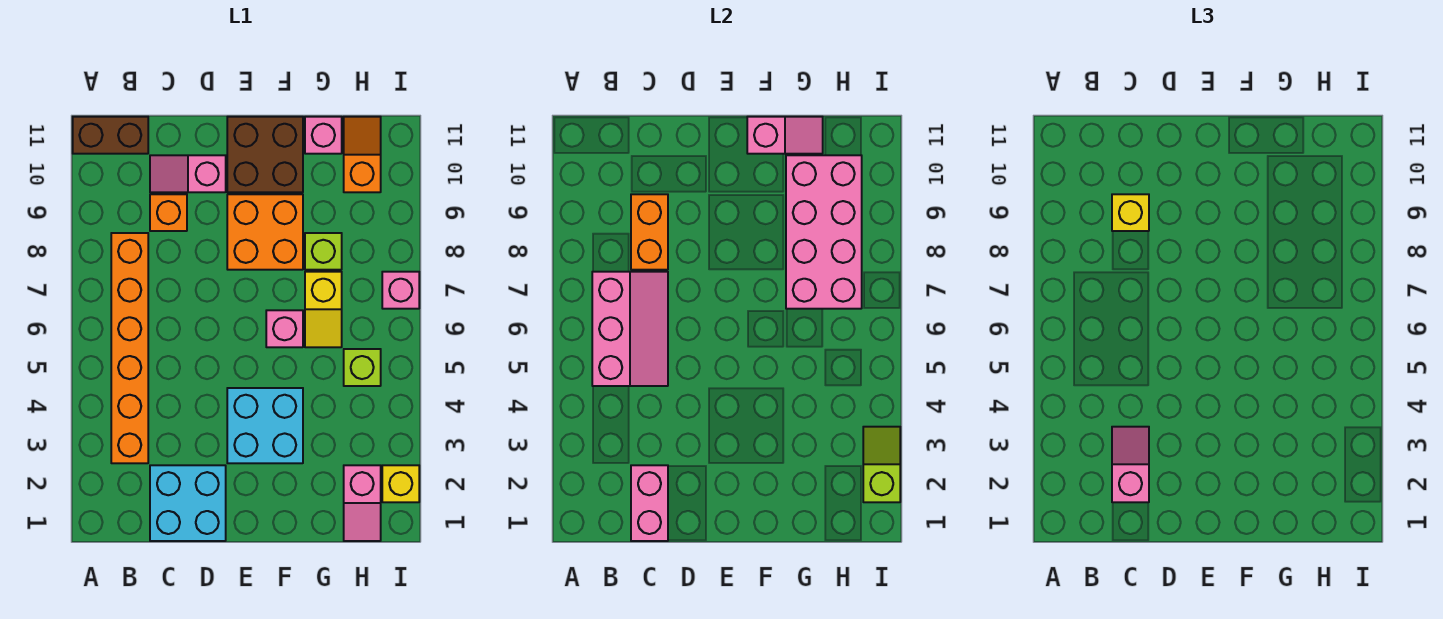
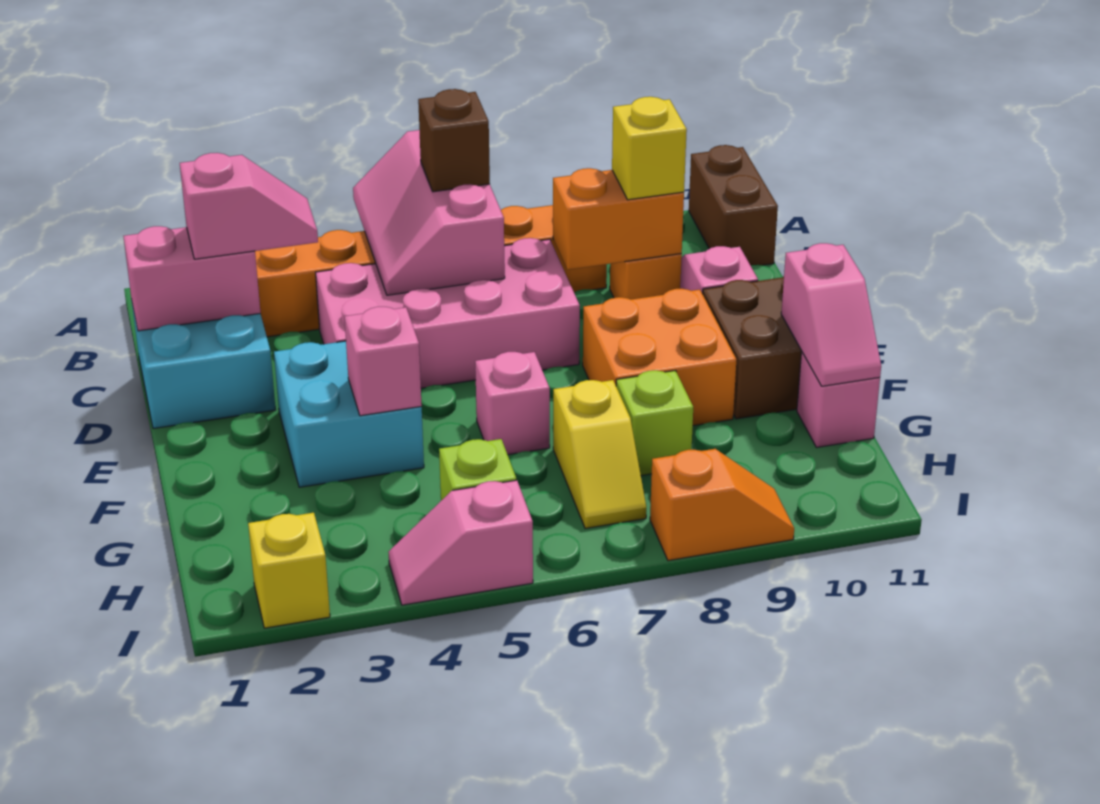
pink slope B5:C7 level 2 top B -> pink slope A5:C6 level 2 top 6
none -> brown brick B6 level 3
yellow slope G6:G7 level 1 top 7 -> yellow slope G7:H7 level 1 top G
pink brick G7:H10 level 2 -> pink brick C4:D7 level 1
pink slope H1:H2 level 1 top 2 -> pink slope I4:I5 level 1 top 5
orange slope H10:H11 level 1 top 10 -> orange slope I8:I9 level 1 top 8
lime slope I2:I3 level 2 top 2 -> none
pink brick I7 level 1 -> pink brick F4 level 2

